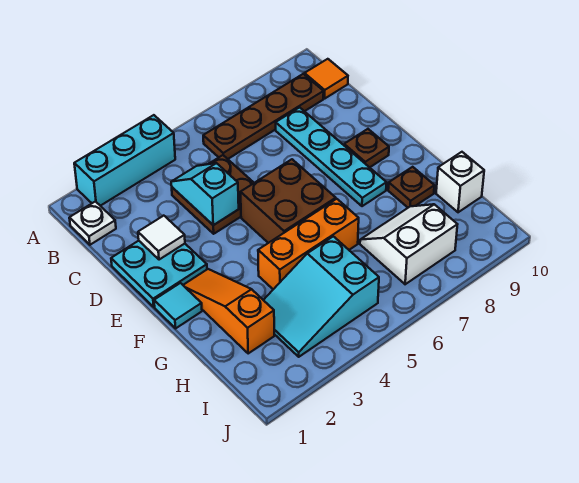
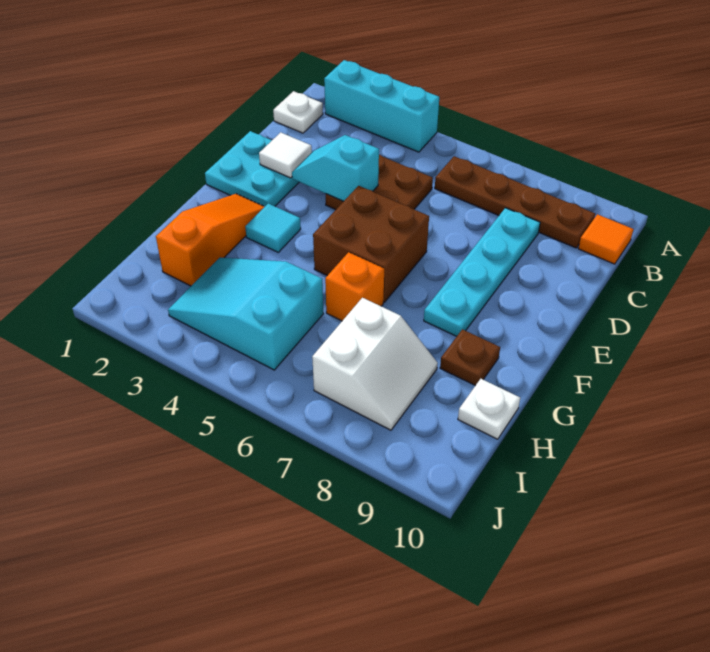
cyan slope C4:D4 level 2 top D -> cyan slope D3:D4 level 2 top 4
brown plate E9 level 1 -> none
cyan tile F1 level 1 -> cyan tile F3 level 1
orange brick G4:G6 level 1 -> orange brick G6 level 1
white slope H7:I8 level 1 top I -> white slope H7:I8 level 1 top 7
white brick H10 level 1 -> white plate H10 level 1

